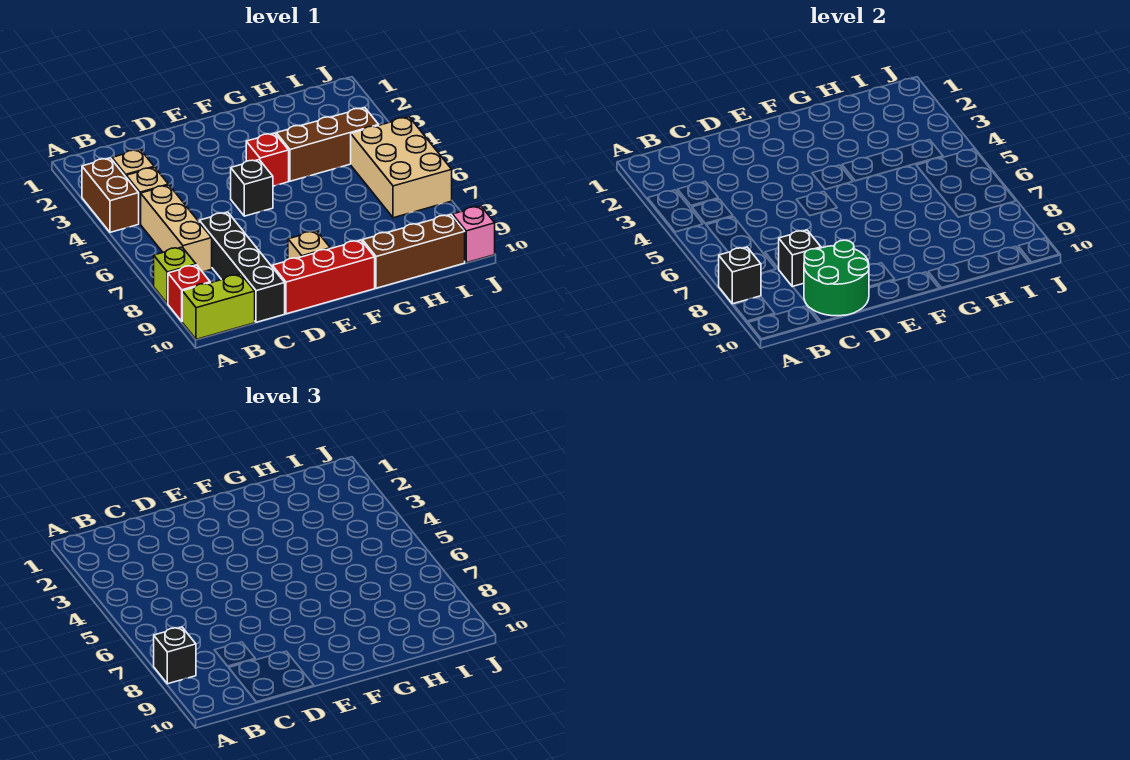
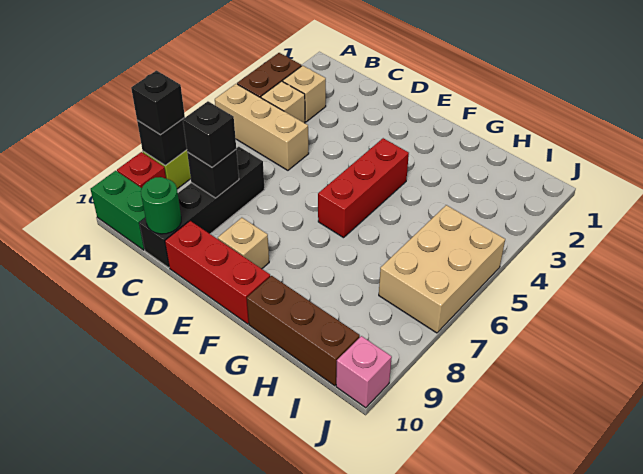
lime brick A10:B10 level 1 -> green brick A10:B10 level 1
tan brick B5:B7 level 1 -> tan brick A5:C5 level 1
green round brick C9:D10 level 2 -> green round brick C10 level 2
black brick E5 level 1 -> black brick C8 level 3
red brick F4 level 1 -> red brick F4:F6 level 1
brown brick G4:I4 level 1 -> none

